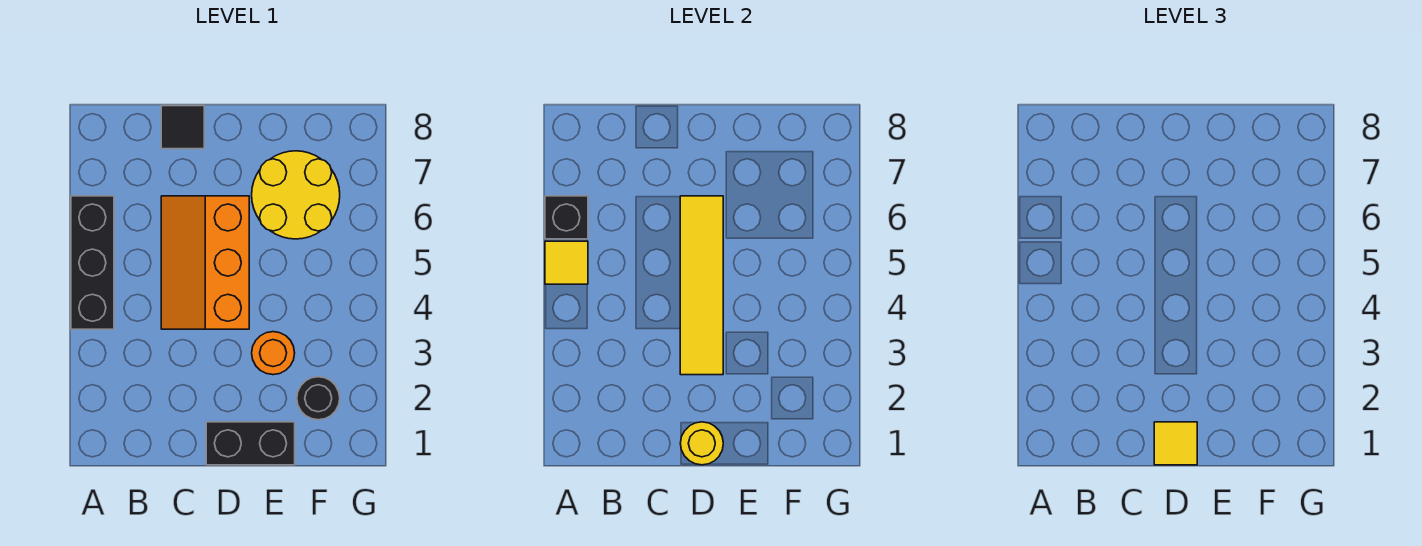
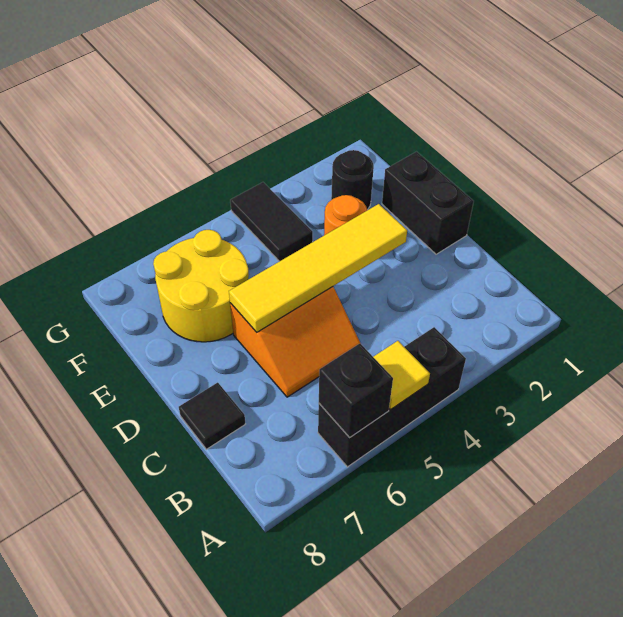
orange slope C4:D6 level 1 top D -> orange slope C5:D6 level 1 top D
yellow round brick D1 level 2 -> none
yellow tile D1 level 3 -> none
none -> black tile F4:G4 level 1

